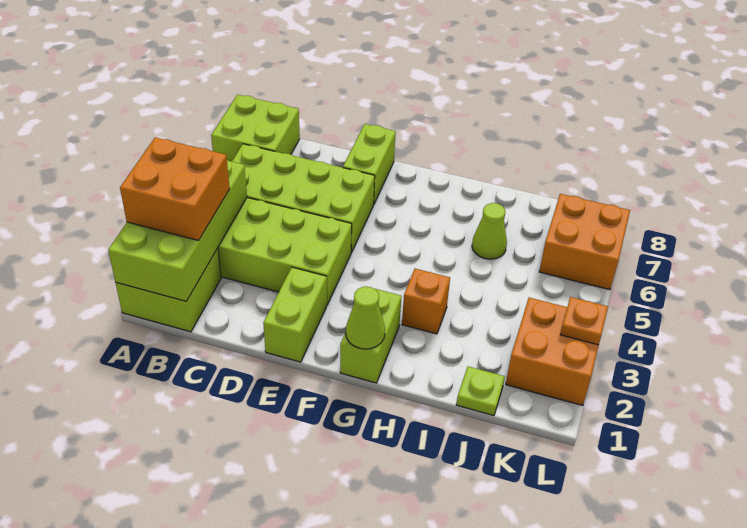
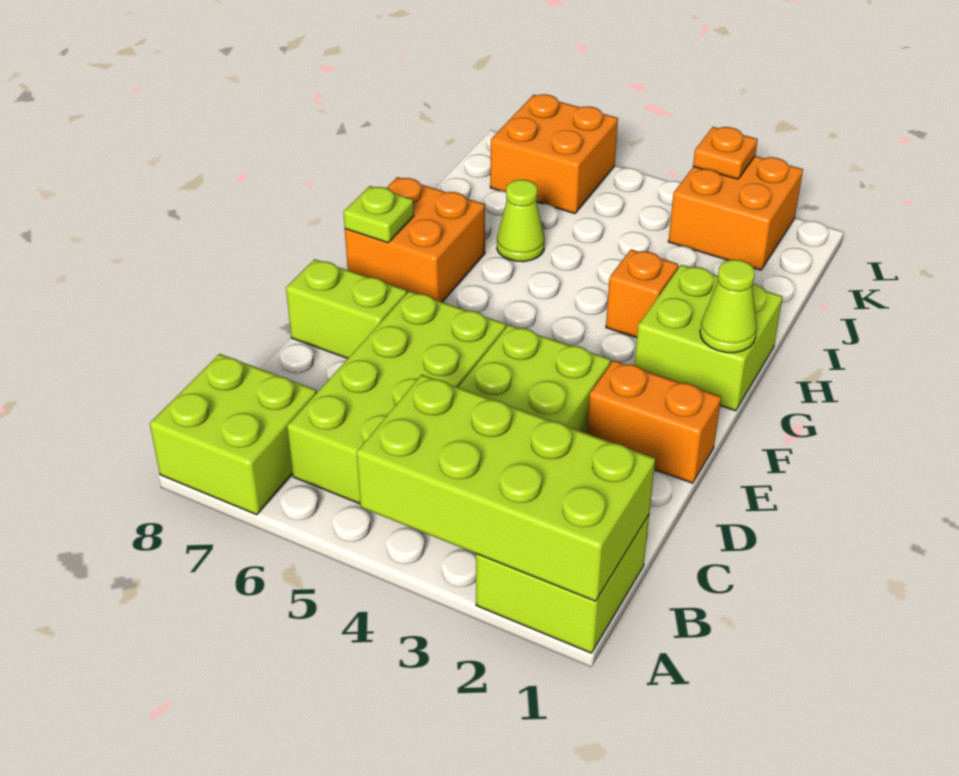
orange brick A2:B3 level 3 -> orange brick G7:H8 level 1
lime brick E1:E2 level 1 -> orange brick E1:E2 level 1
lime brick G1:G2 level 1 -> lime brick G1:H2 level 1
lime plate J1 level 1 -> lime plate G8 level 2

